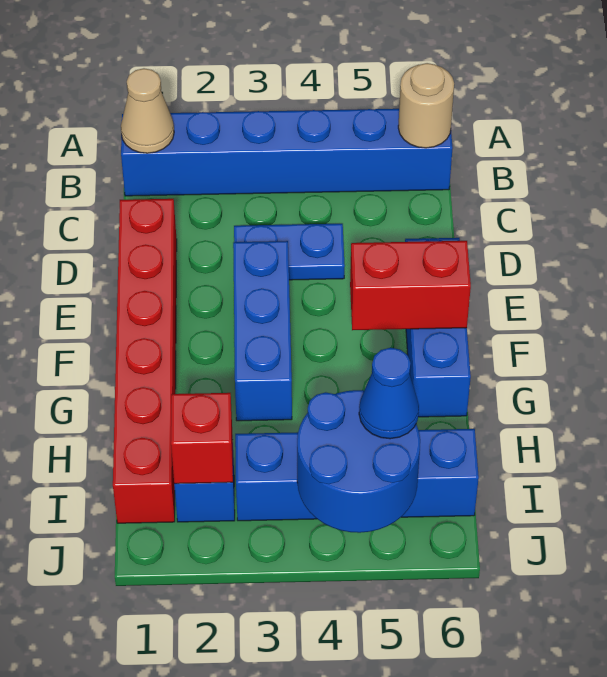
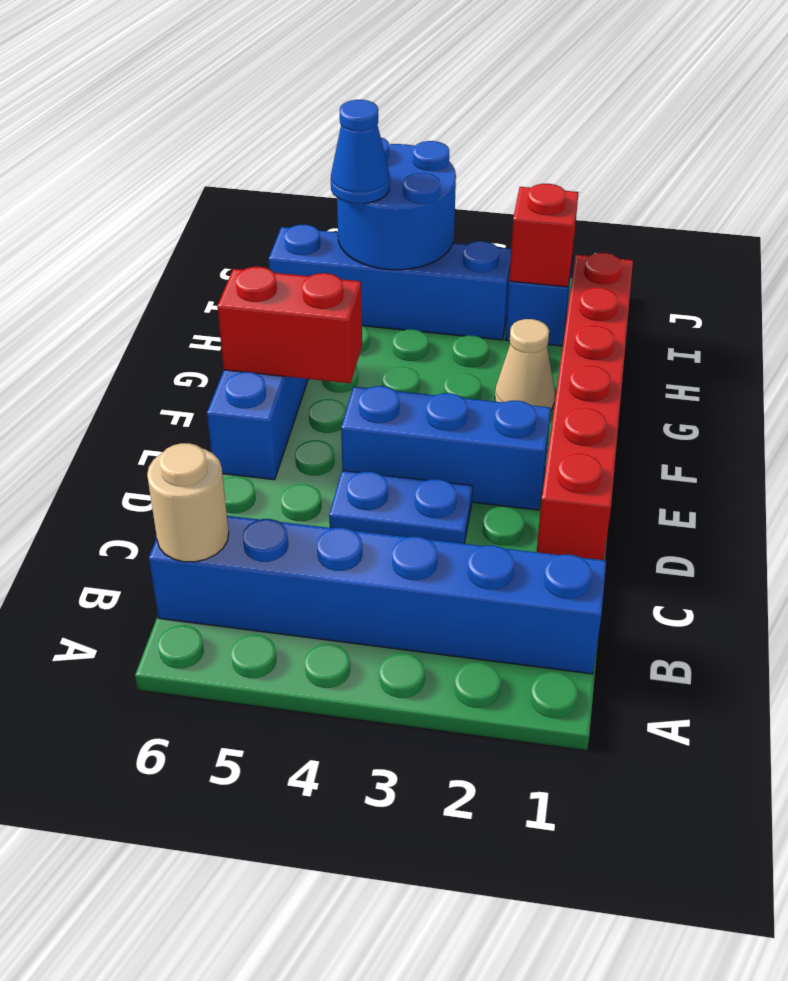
tan cone B1 level 2 -> tan cone G2 level 1
blue brick E3:G3 level 1 -> blue brick E2:E4 level 1

